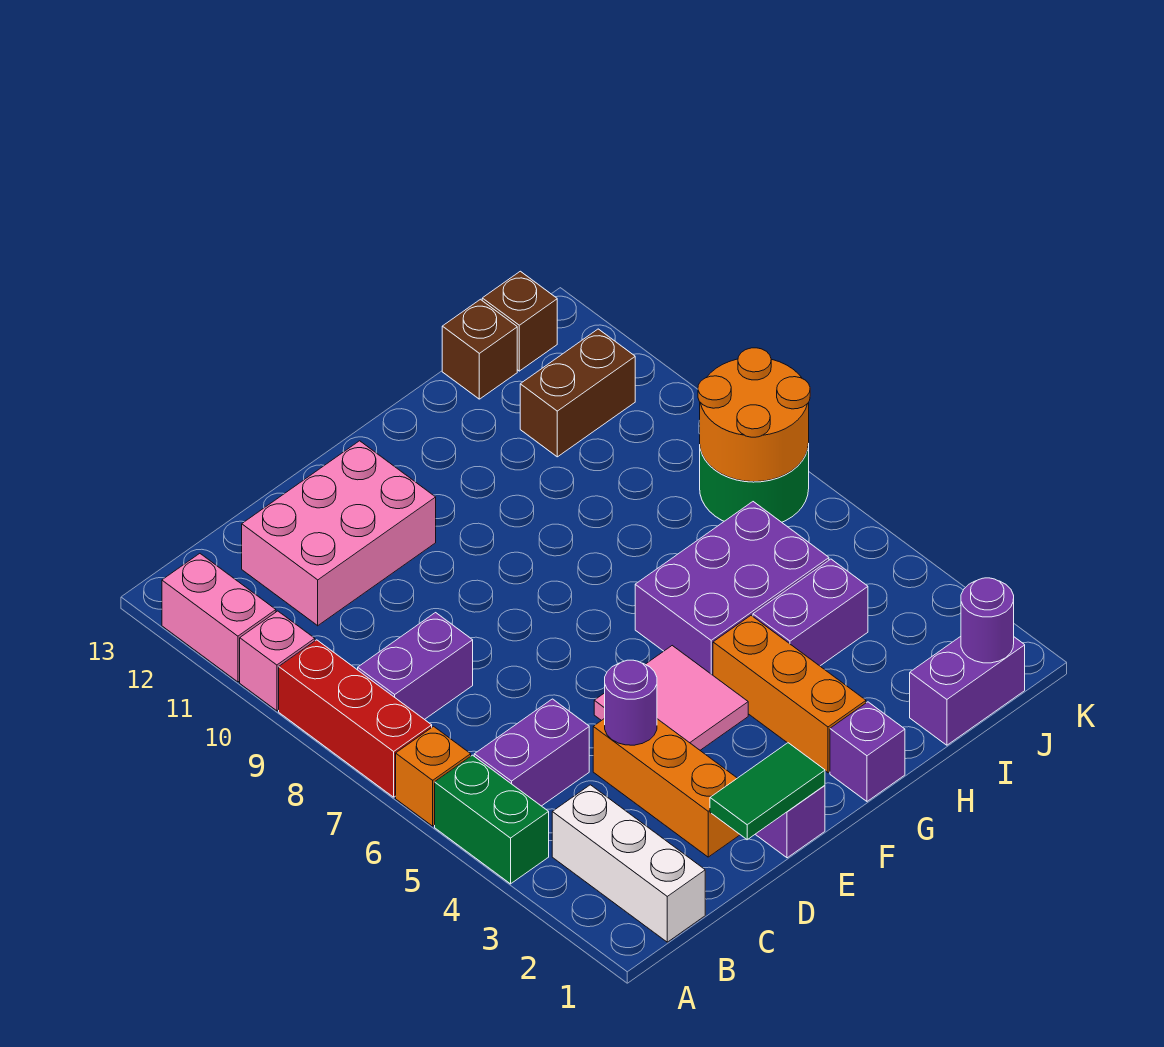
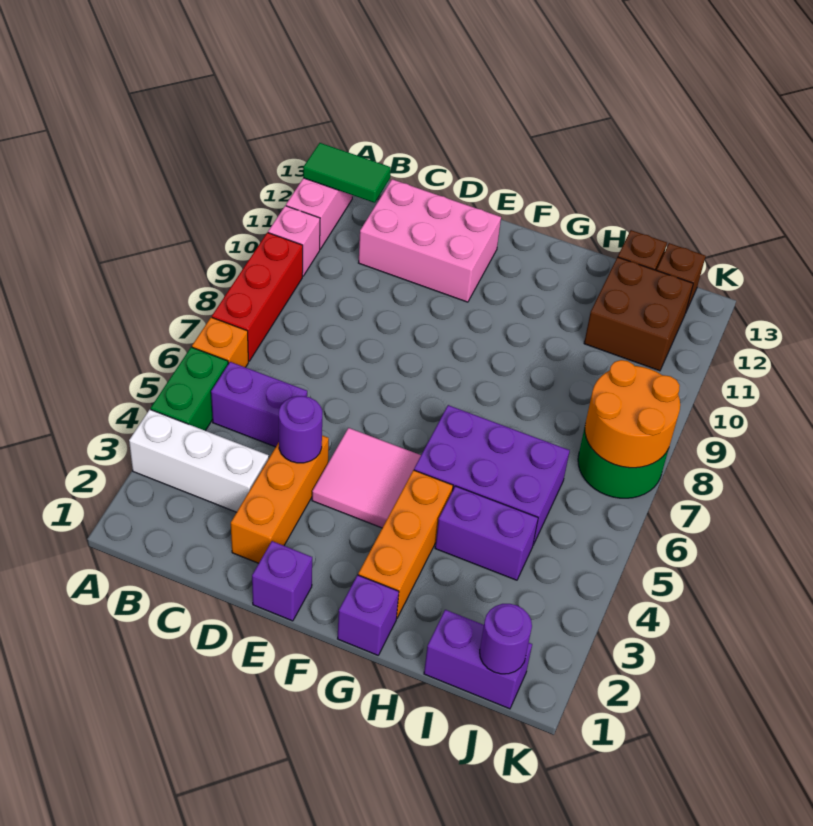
white brick B1:B3 level 1 -> white brick A3:C3 level 1
purple brick B8:C8 level 1 -> none
green tile D1:E1 level 2 -> green tile A12:B12 level 2
brown brick I11:J11 level 1 -> brown brick I11:J12 level 1

